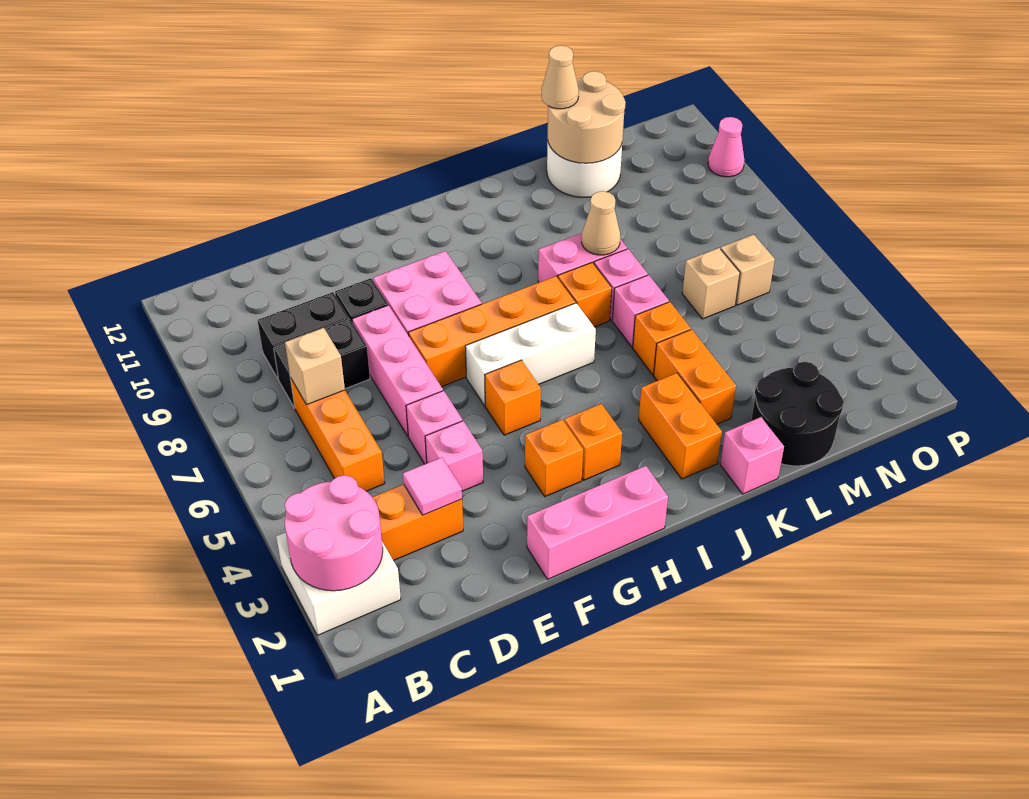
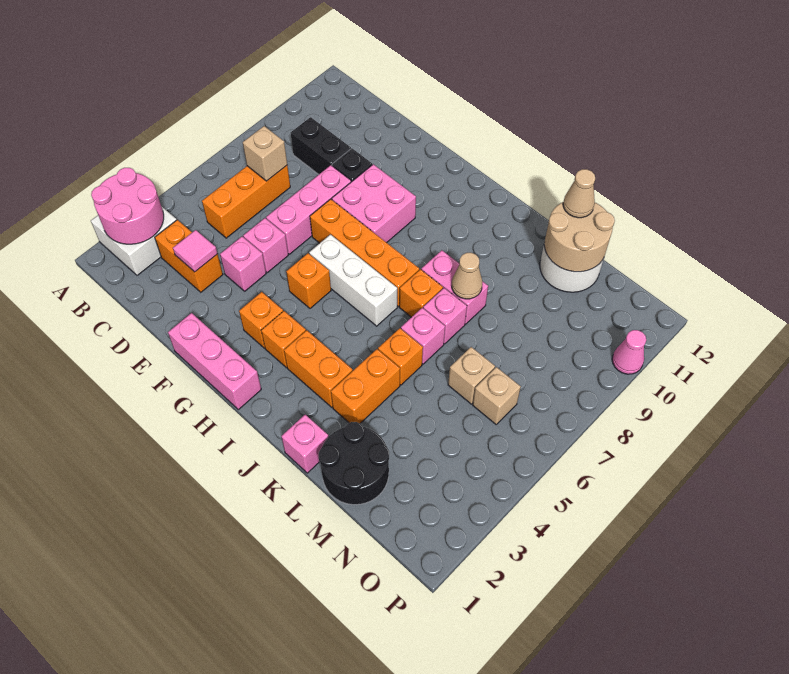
black brick C8:D8 level 1 -> none
orange brick J2:J3 level 1 -> orange brick I3:J3 level 1

